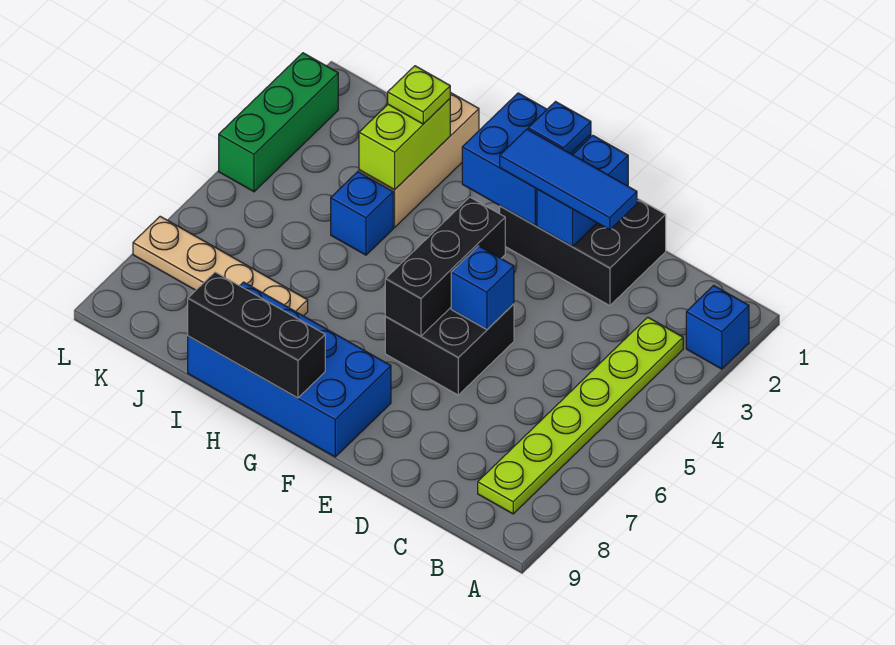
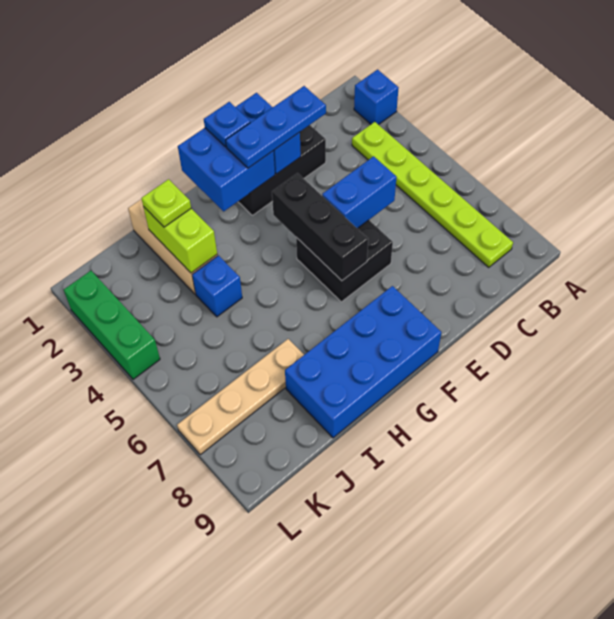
blue tile D2:F2 level 3 -> blue plate D2:F2 level 3
blue brick E5 level 2 -> blue brick D5:E5 level 2
black brick G9:I9 level 2 -> none

